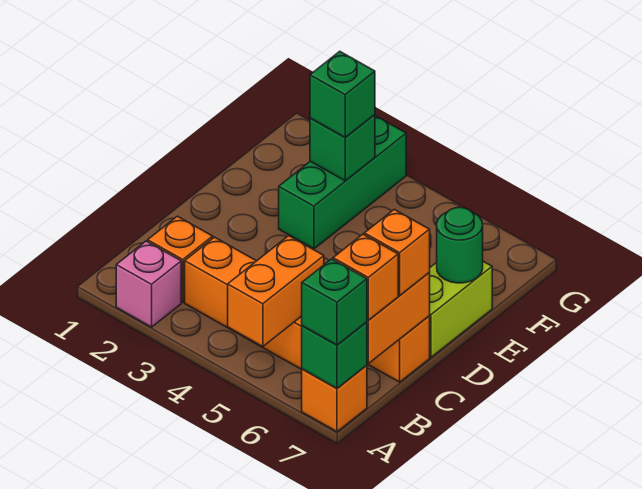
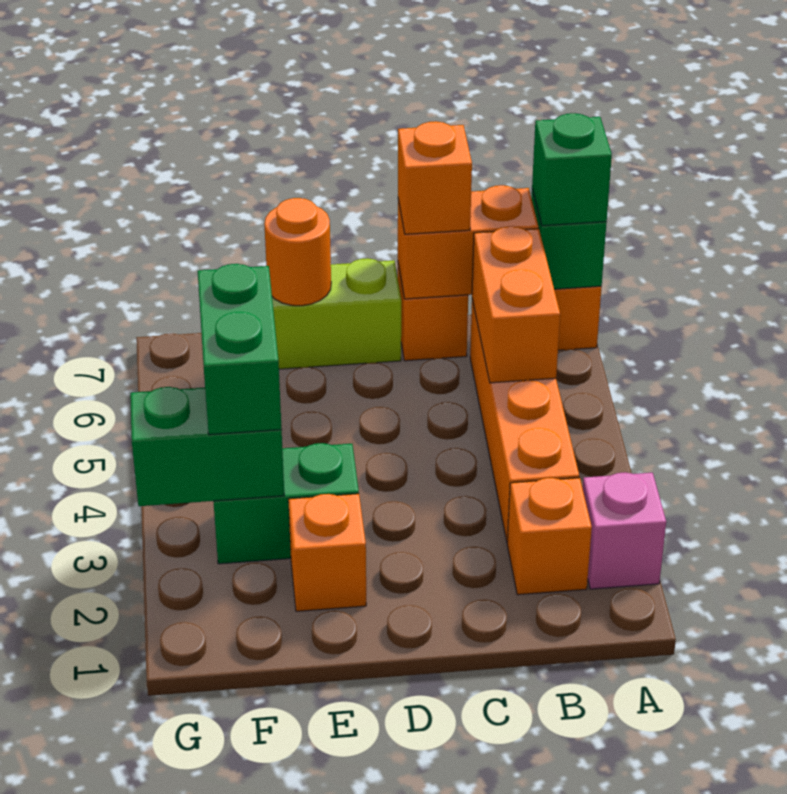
orange brick A5:B5 level 2 -> orange brick B5:B6 level 2
orange brick B7 level 3 -> orange brick E2 level 1
green brick E3:G3 level 1 -> green brick E3:F3 level 1
green round brick E7 level 2 -> orange round brick E7 level 2
green brick F3 level 2 -> green brick F3:G3 level 2
green brick F3 level 3 -> green brick F3:F4 level 3

